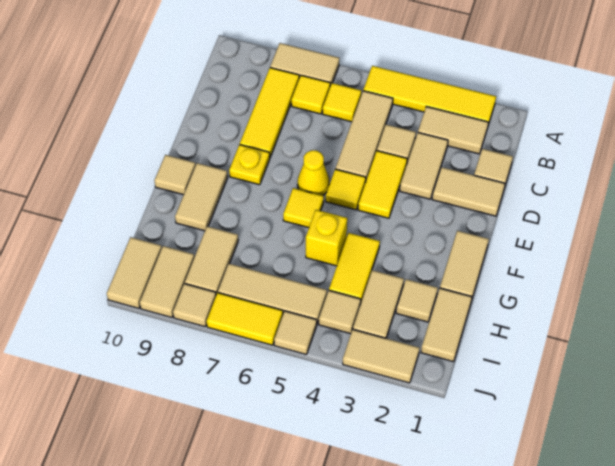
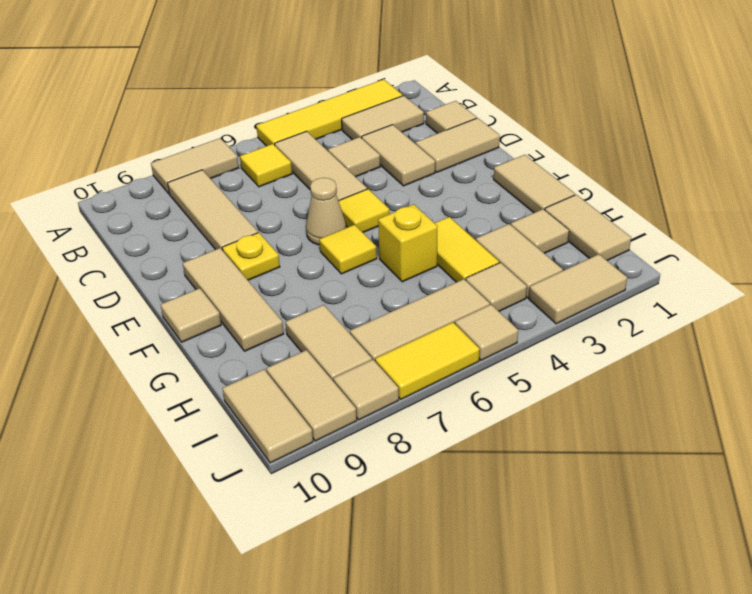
yellow tile B7 level 1 -> none
yellow tile B8:D8 level 1 -> tan tile B8:D8 level 1
yellow tile D4:E4 level 1 -> none
yellow cone E6 level 1 -> tan cone E6 level 1
tan tile F9:G9 level 1 -> tan tile E9:G9 level 1

